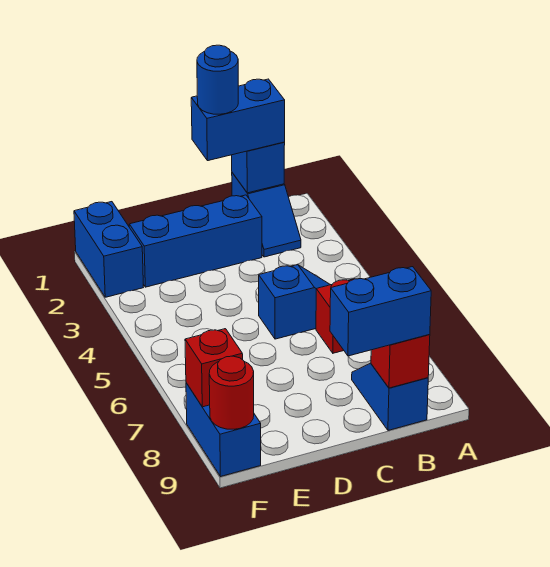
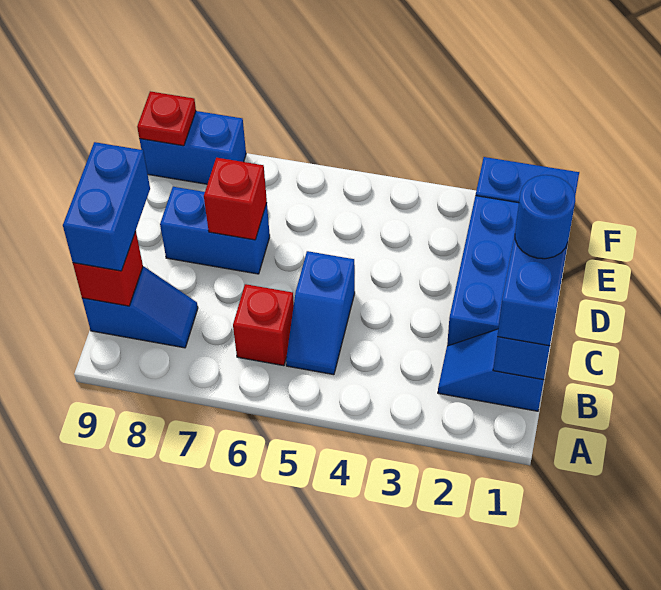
none -> blue brick D7:D8 level 1
red brick F8 level 2 -> red brick D7 level 2
red round brick F9 level 2 -> red plate F9 level 2

